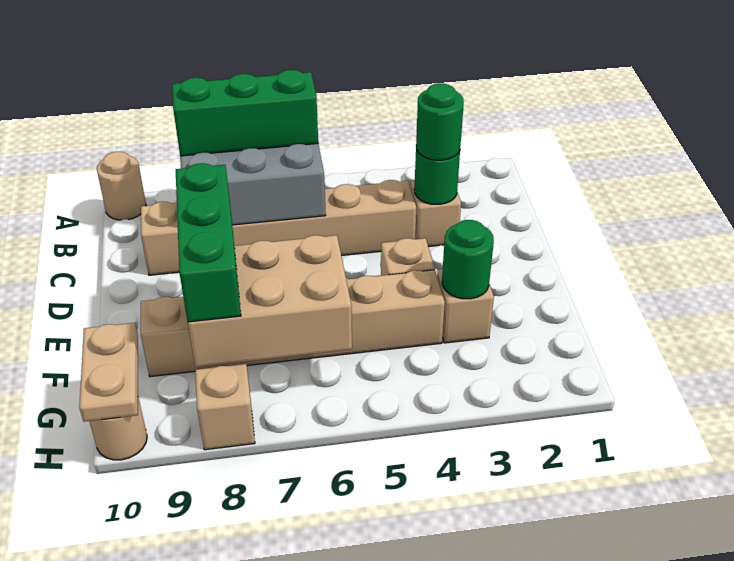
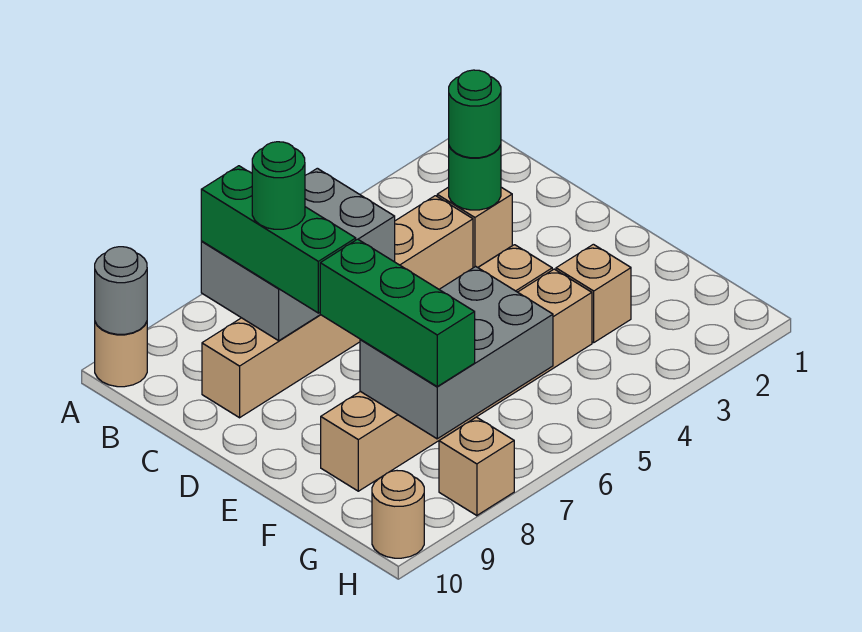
none -> grey round brick A10 level 2
green brick B6:B8 level 3 -> green brick B8:D8 level 3
green round brick F3 level 2 -> green round brick C8 level 4
tan brick F6:G8 level 2 -> grey brick F6:G8 level 2
tan plate G10:H10 level 2 -> none

